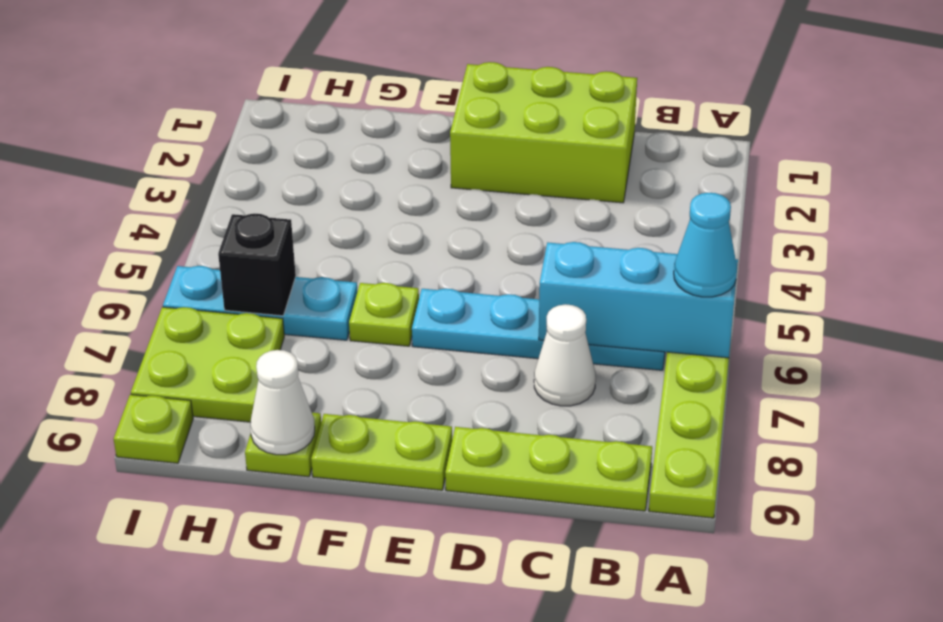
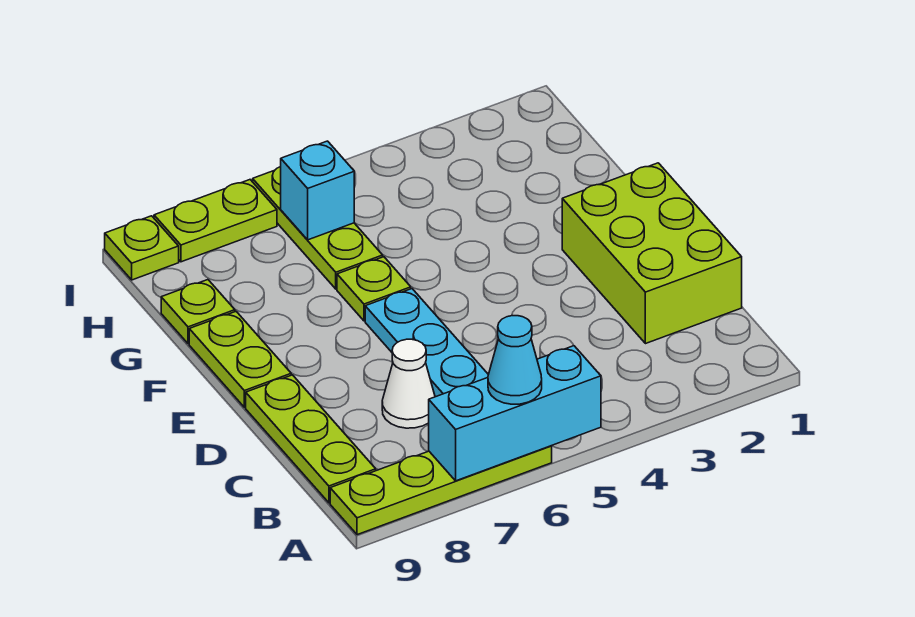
cyan brick A6:C6 level 2 -> cyan brick A5:A7 level 2
cyan plate G6:I6 level 1 -> lime plate G6:I6 level 1
white cone G9 level 2 -> none
black brick H6 level 2 -> cyan brick H6 level 2
lime plate H7:I8 level 1 -> lime plate I7:I8 level 1

